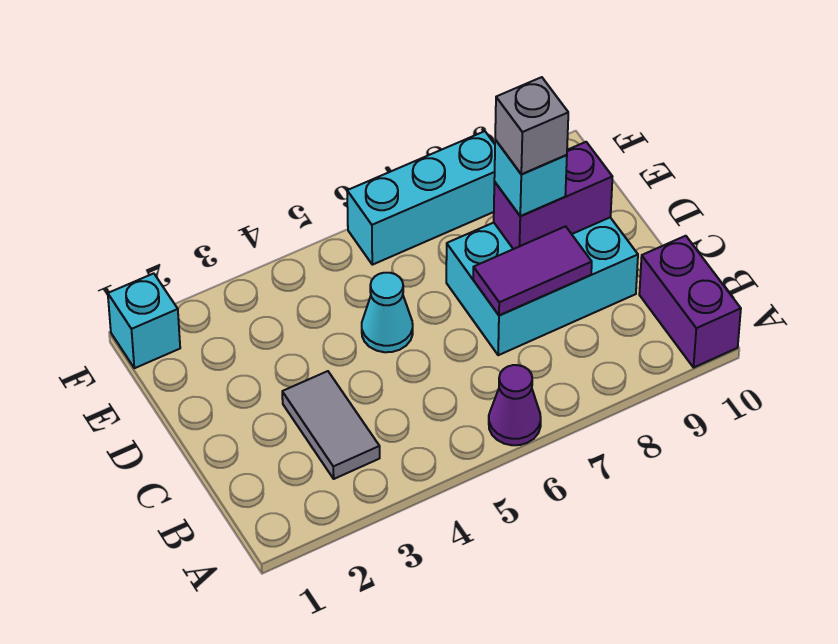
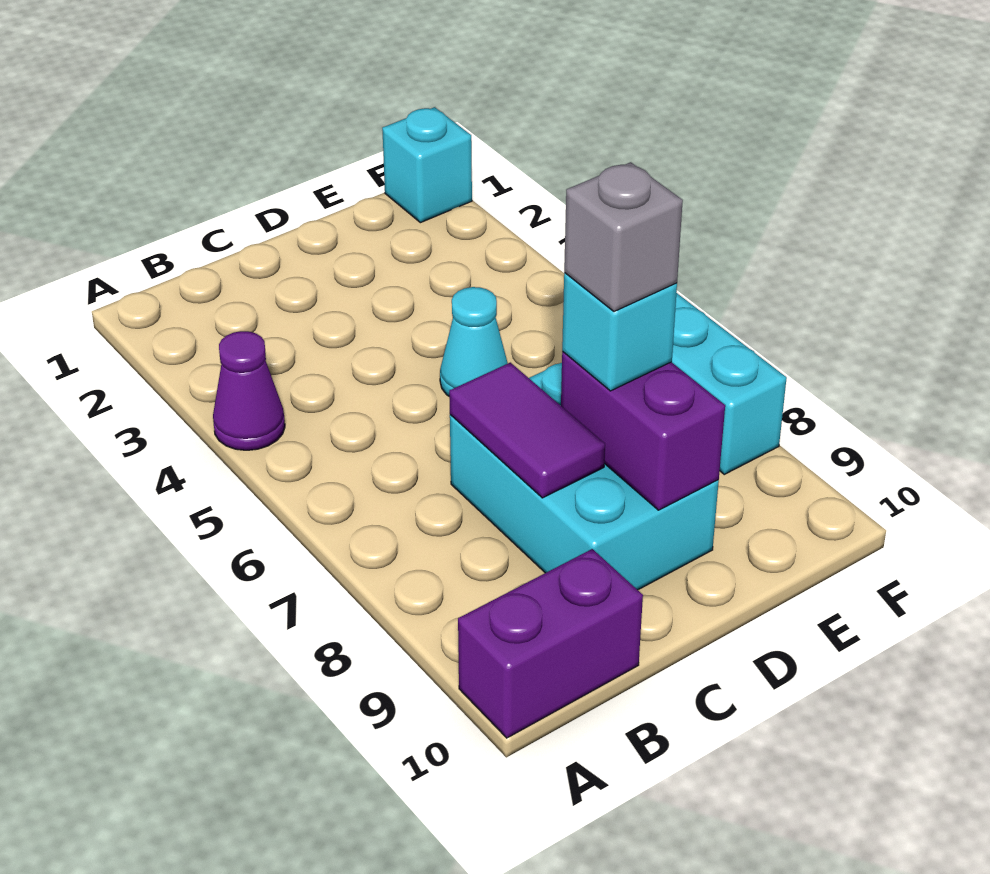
purple cone A6 level 1 -> purple cone A4 level 1
grey tile B3:C3 level 1 -> none

